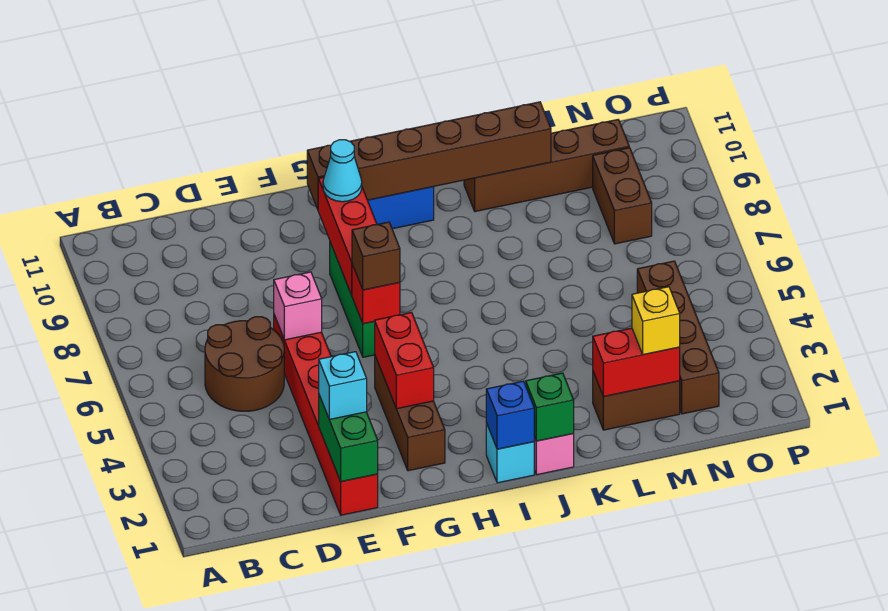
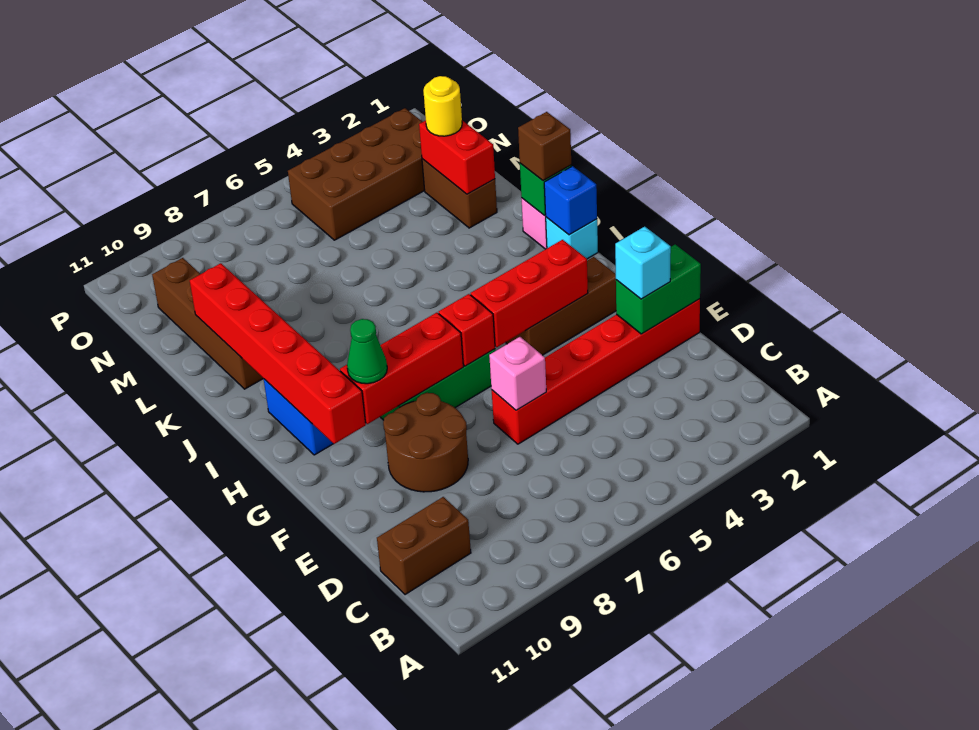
brown round brick C5:D6 level 1 -> brown round brick E8:F9 level 1
red brick G3:G4 level 2 -> red brick G3:G5 level 2
brown brick G6 level 3 -> brown brick J1 level 3
cyan cone G9 level 3 -> green cone G9 level 3
brown brick G10:L10 level 2 -> red brick G10:L10 level 2
yellow brick M2 level 3 -> yellow round brick M2 level 3
brown brick N2:N5 level 1 -> brown brick N2:O5 level 1
brown brick N8:N9 level 1 -> brown brick C10:C11 level 1

